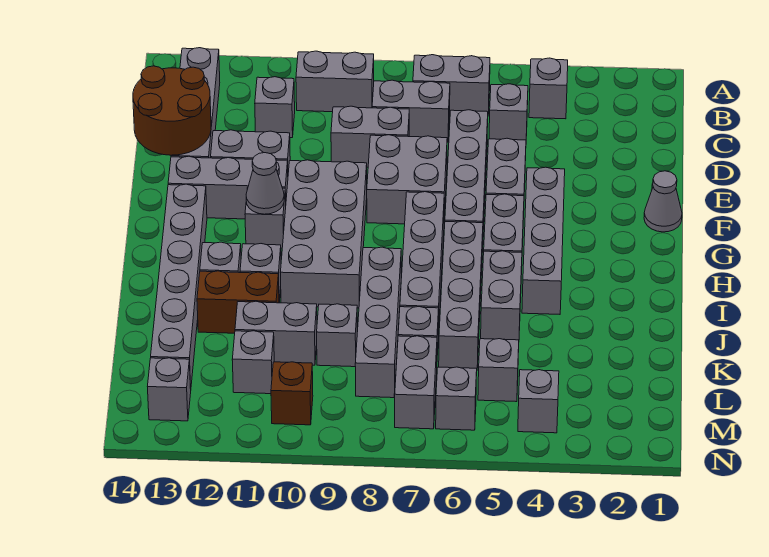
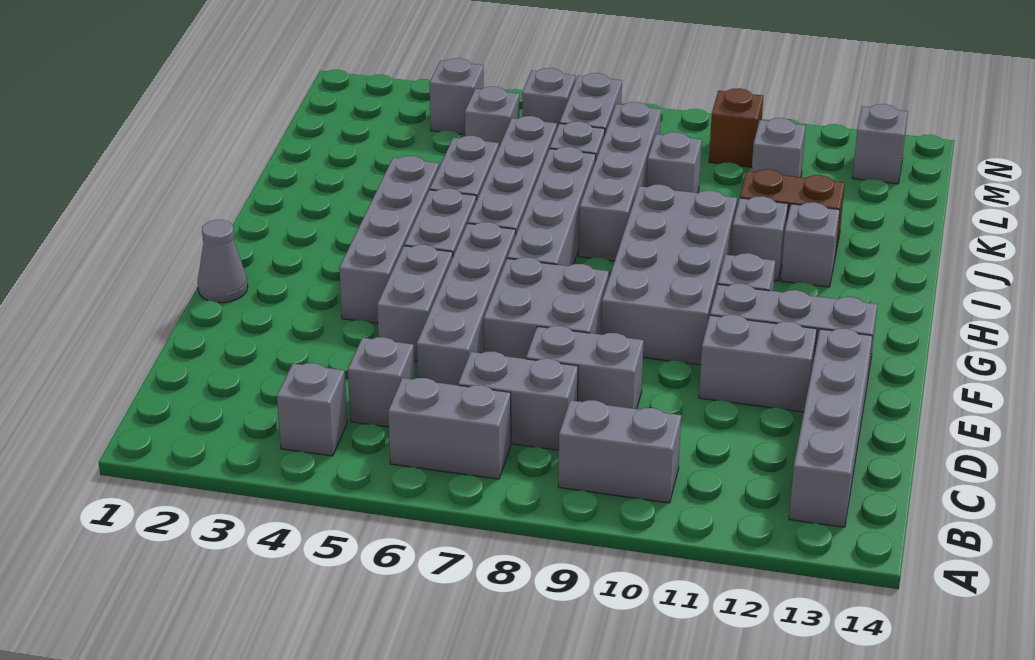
grey brick C11 level 1 -> none
brown round brick D13:E14 level 2 -> none
grey cone G11 level 2 -> none
grey brick G13:L13 level 1 -> none
grey brick K10:K11 level 1 -> none

